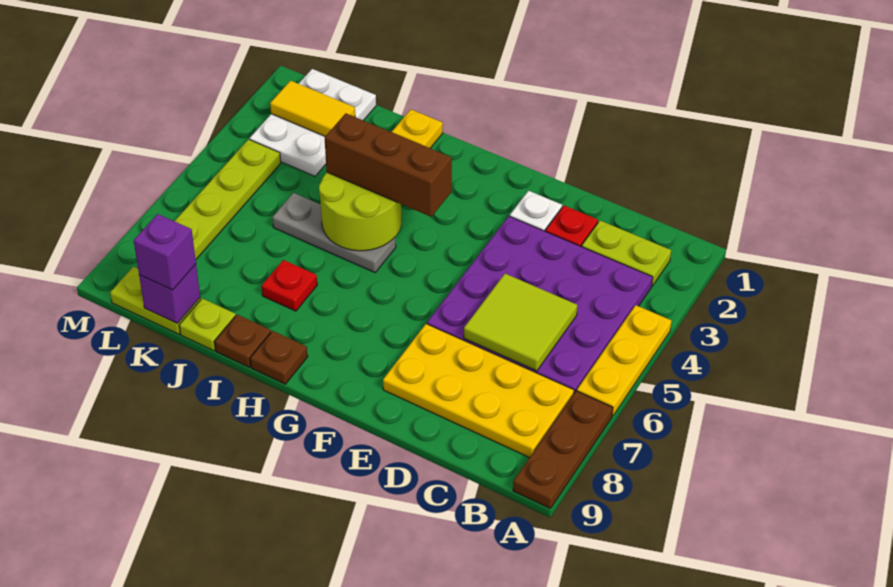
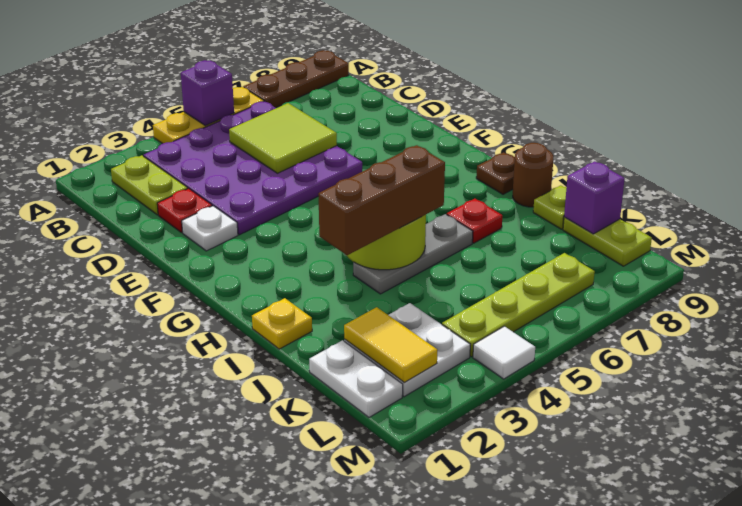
yellow plate B7:E8 level 1 -> none
brown brick G4:I4 level 3 -> brown brick I3:I5 level 3
grey plate H5:J5 level 1 -> grey plate I4:I6 level 1
brown plate I9 level 1 -> brown round brick I9 level 1
purple brick K9 level 3 -> purple brick A5 level 2
none -> white tile M4 level 1

